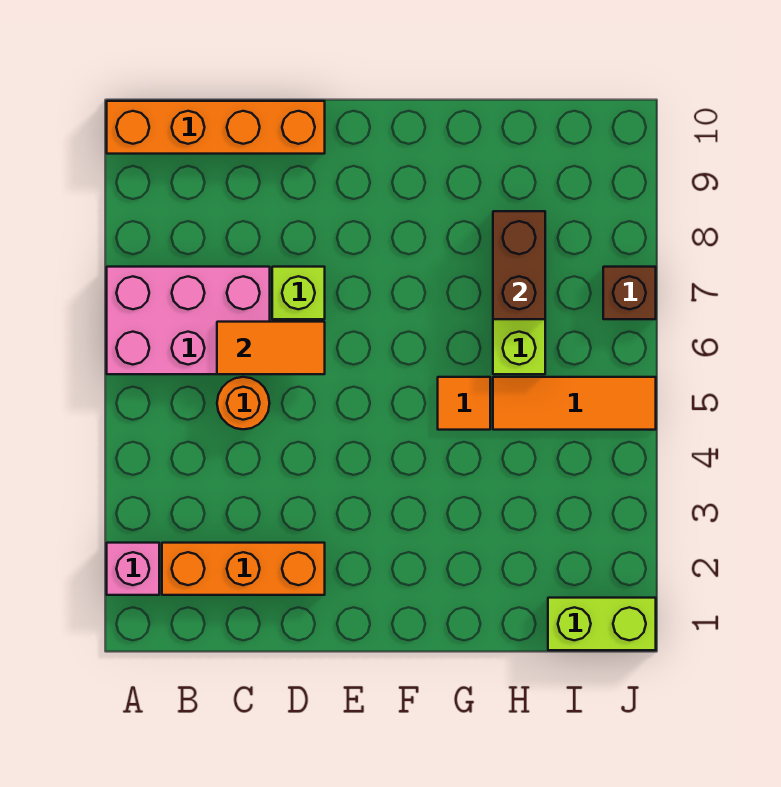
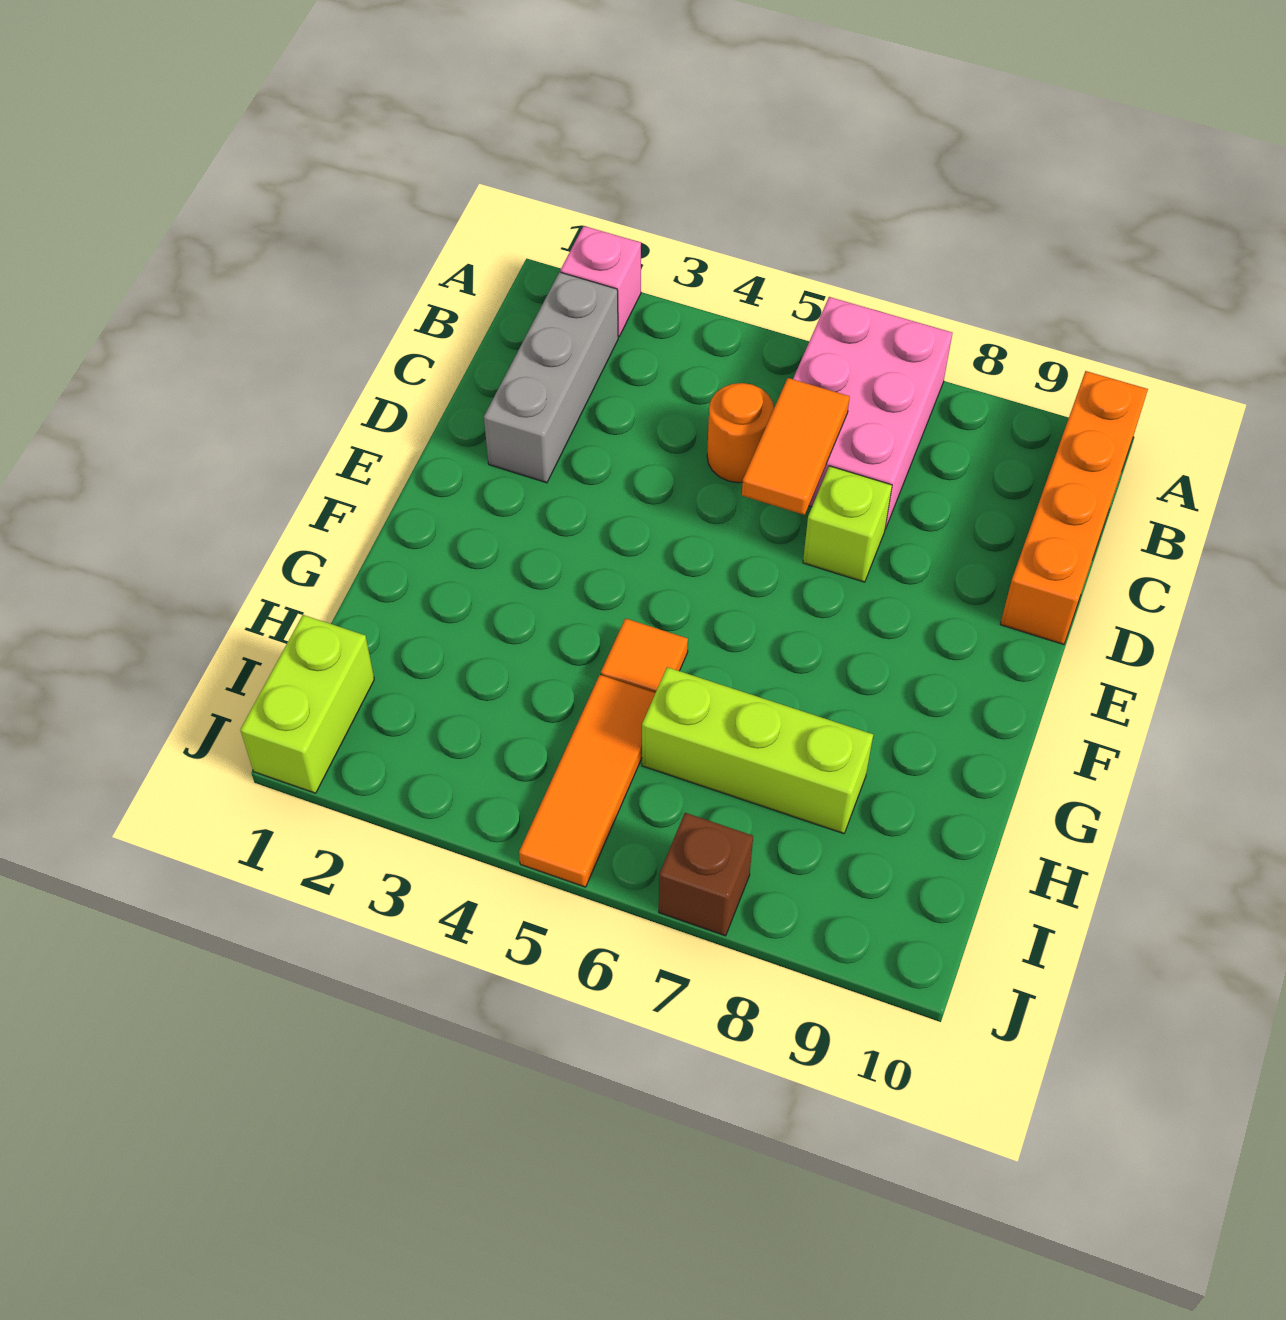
orange brick B2:D2 level 1 -> grey brick B2:D2 level 1
brown brick H7:H8 level 2 -> none

